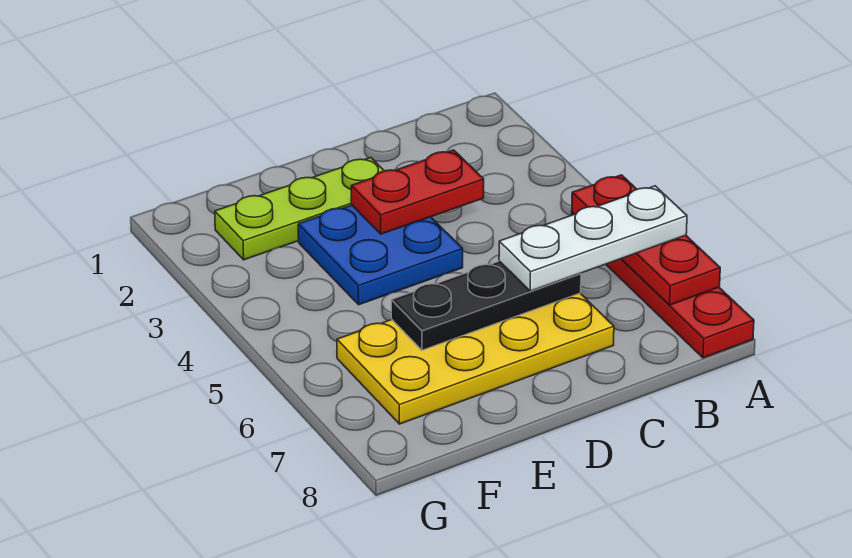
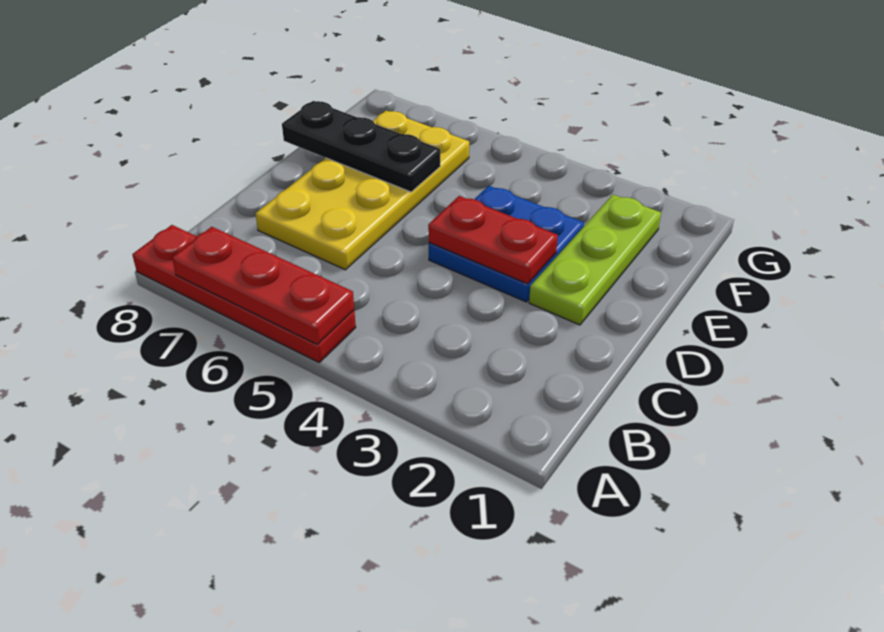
white plate A6:C6 level 3 -> none
red plate C3:D3 level 2 -> red plate D3:D4 level 2
black plate C6:E6 level 2 -> black plate E6:E8 level 2

